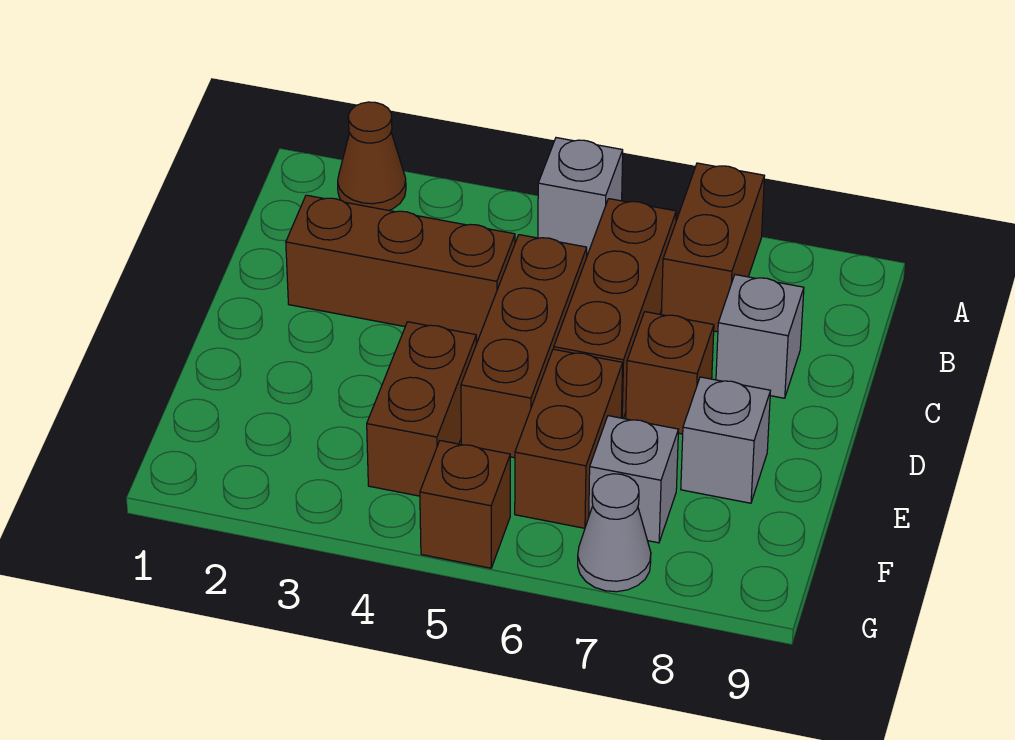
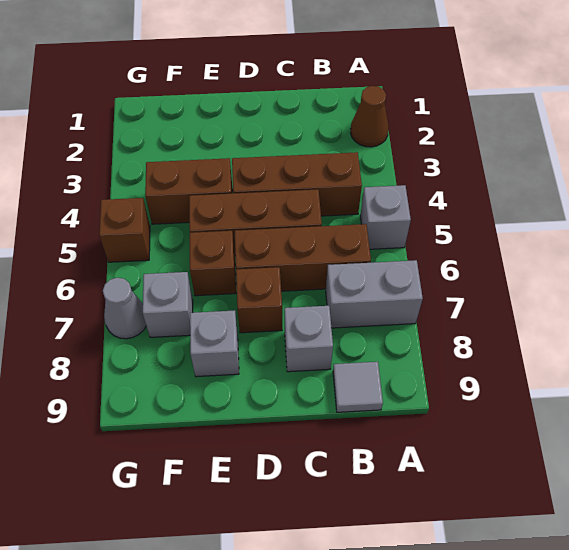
brown brick A7:B7 level 1 -> grey brick A7:B7 level 1
none -> grey tile B9 level 1
brown brick C2:C4 level 1 -> brown brick B4:D4 level 1
brown brick E6:F6 level 1 -> brown brick E6 level 1

